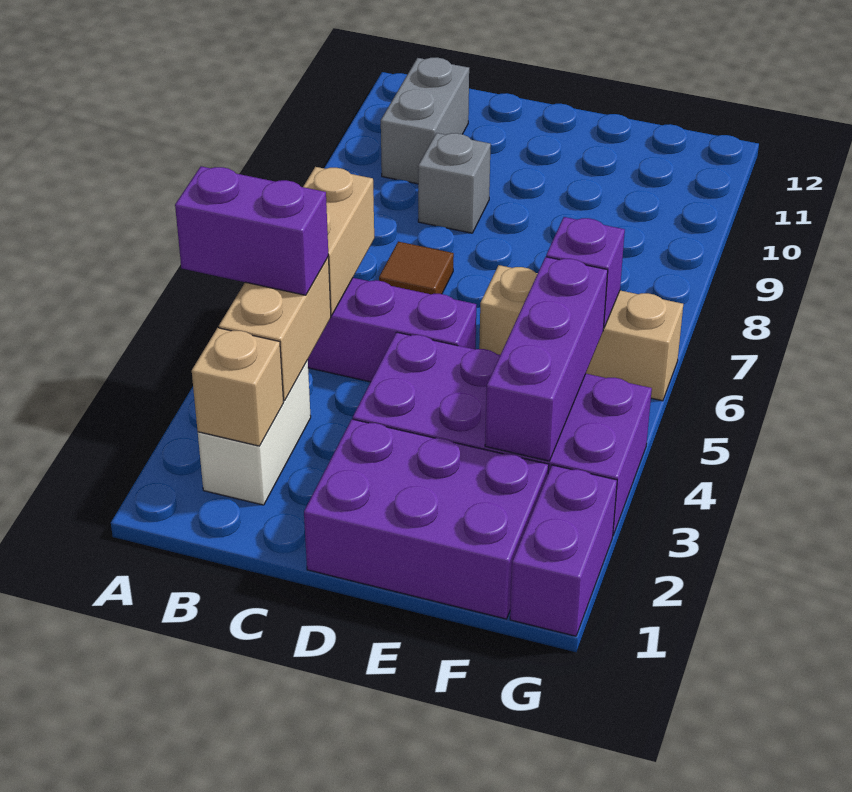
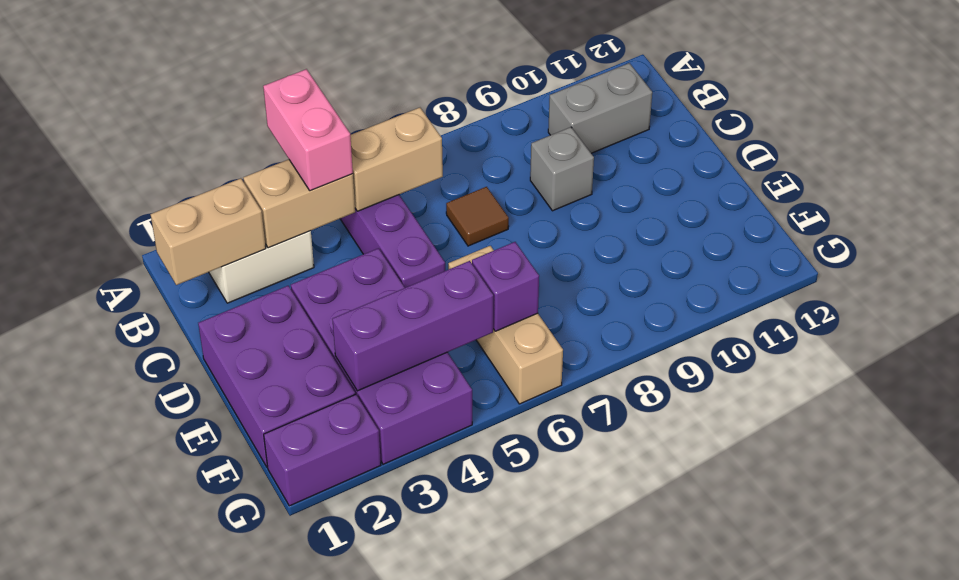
purple brick A4:B4 level 3 -> pink brick A4:B4 level 3
tan brick B2 level 2 -> tan brick B1:B2 level 2

